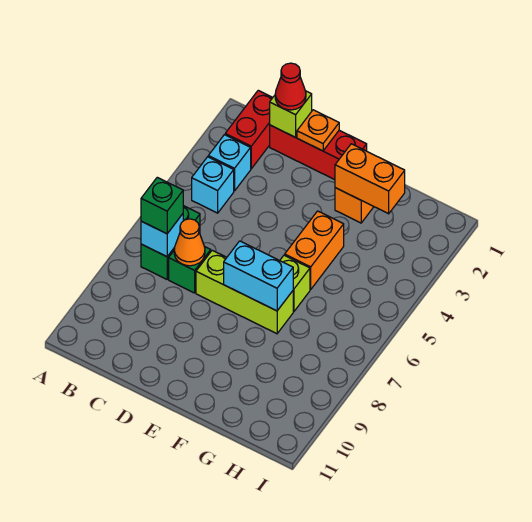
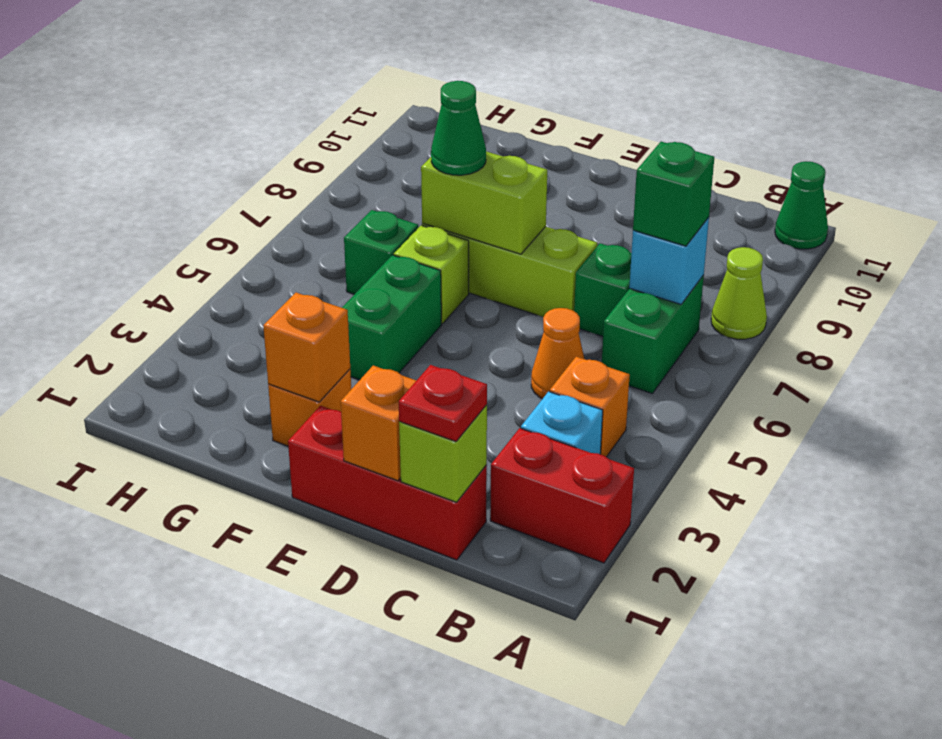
none -> lime cone A8 level 1
none -> green cone A11 level 1
red brick B1:B2 level 1 -> red brick A2:B2 level 1
cyan brick B4 level 1 -> orange brick B4 level 1
red cone C1 level 3 -> red plate C1 level 3
orange cone C7 level 2 -> orange cone C5 level 1
orange plate D1 level 2 -> orange brick D1 level 2
cyan brick E7:F7 level 2 -> lime brick E7:F7 level 2
orange brick F2:G2 level 2 -> orange brick F2 level 2
orange brick F4:F5 level 1 -> green brick F4:F5 level 1
none -> green cone F7 level 3
none -> green brick G6 level 1

